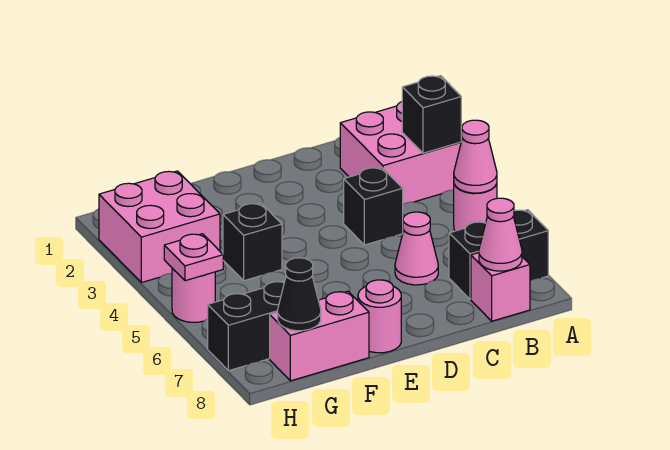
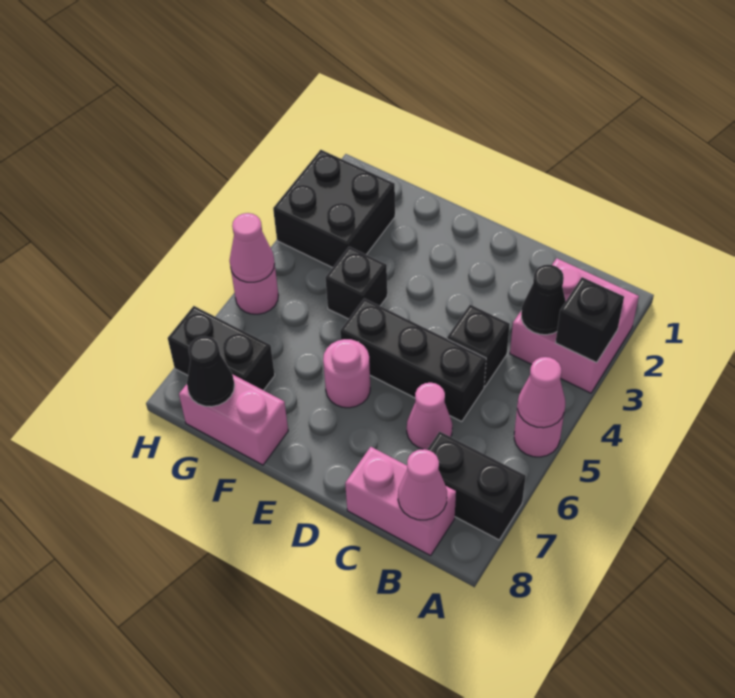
none -> black cone B3 level 2
pink brick B8 level 1 -> pink brick B8:C8 level 1
none -> black brick C5:E5 level 1
pink round brick E8 level 1 -> pink round brick E6 level 1
pink brick G2:H3 level 1 -> black brick G2:H3 level 1
pink plate H5 level 2 -> pink cone H5 level 2

